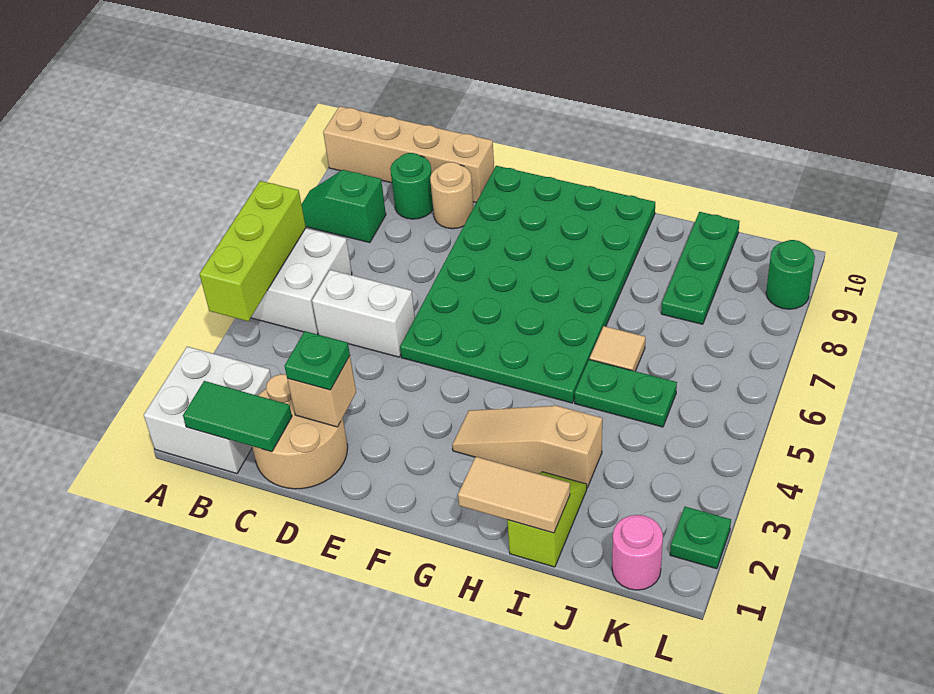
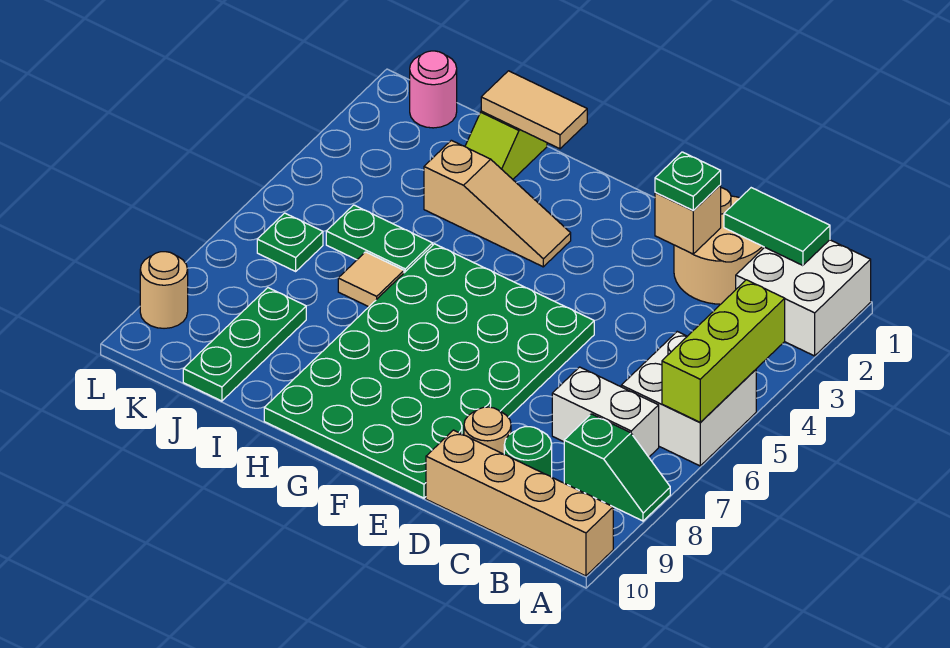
white brick C5:D5 level 1 -> white brick B7:C7 level 1
green plate L2 level 1 -> green plate K6 level 1
green round brick L9 level 1 -> tan round brick L9 level 1

